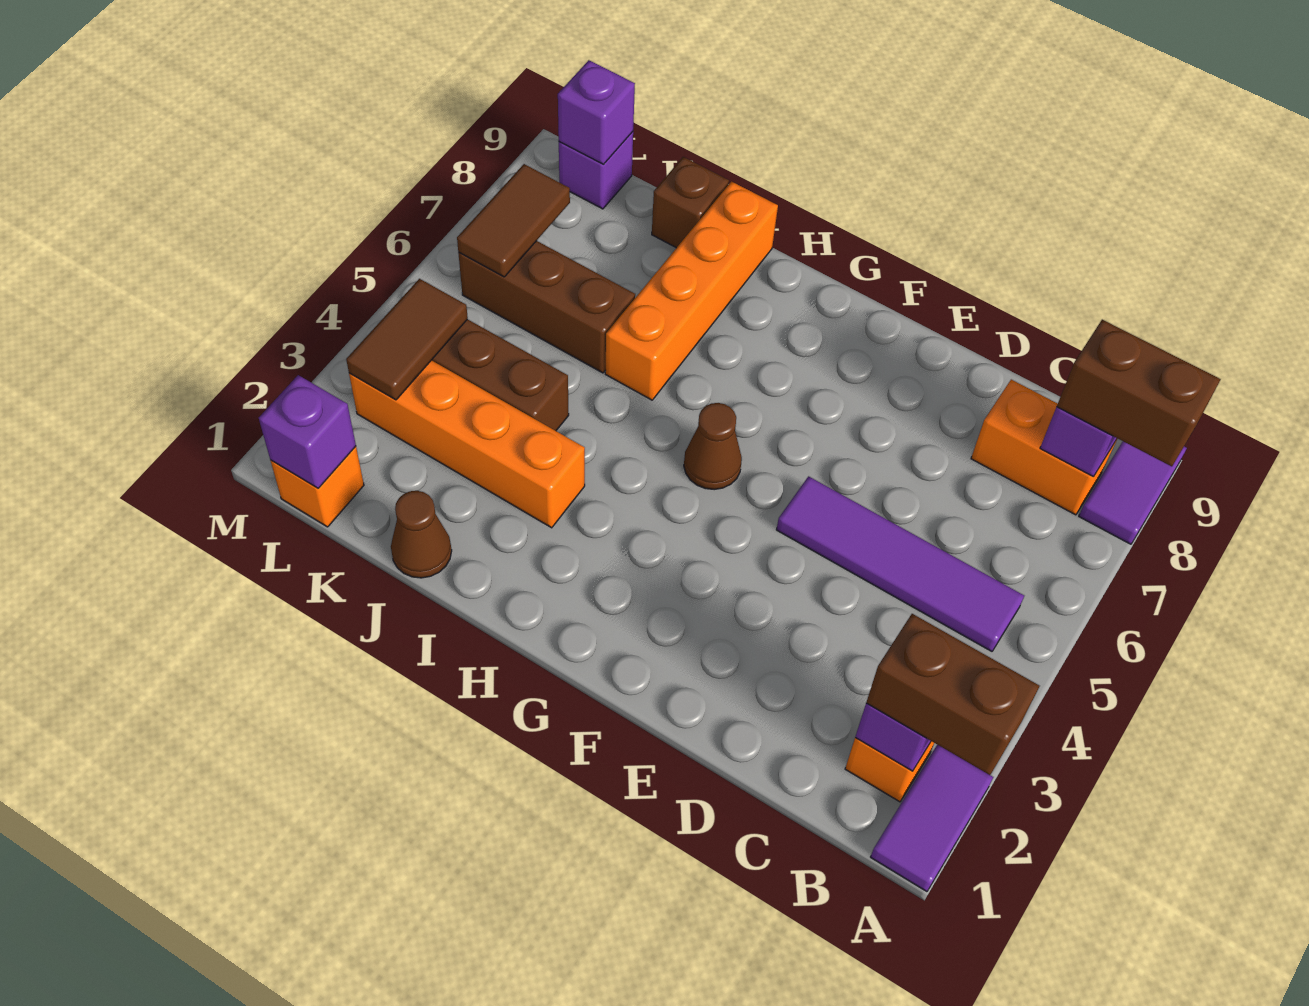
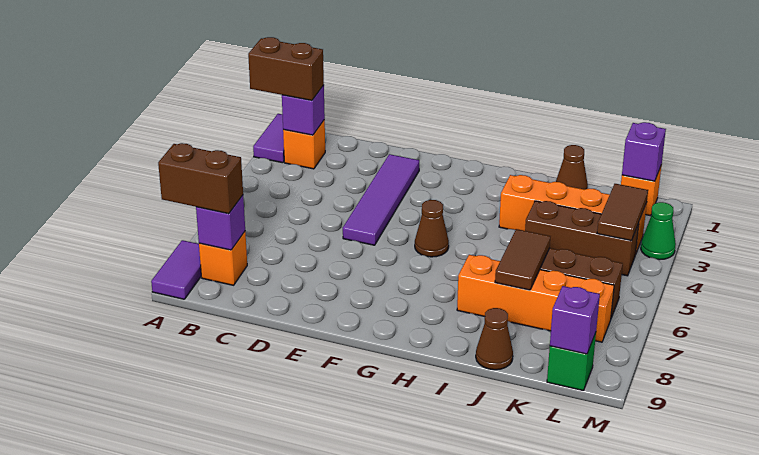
purple tile B5:E5 level 1 -> purple tile E2:E5 level 1
orange brick B8:C8 level 1 -> orange brick B8 level 1
orange brick I6:I9 level 1 -> orange brick I7:L7 level 1
brown brick J9 level 1 -> brown cone J9 level 1
brown tile L6:L7 level 2 -> brown tile J6:J7 level 2
purple brick L9 level 1 -> green brick L9 level 1
none -> green cone M3 level 1

